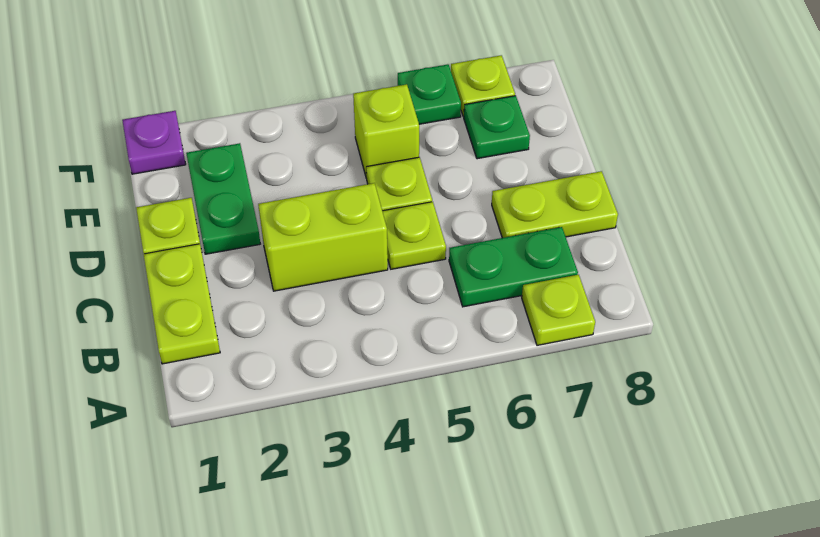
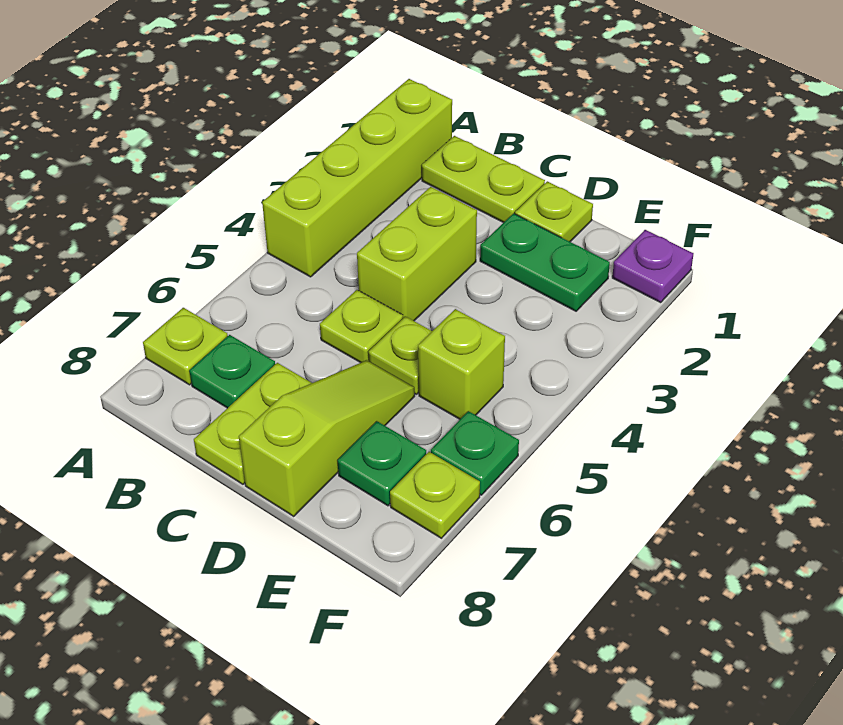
none -> lime brick A1:A4 level 1
green plate B6:B7 level 1 -> green plate B7 level 1
none -> lime slope D6:D8 level 1 top 8

